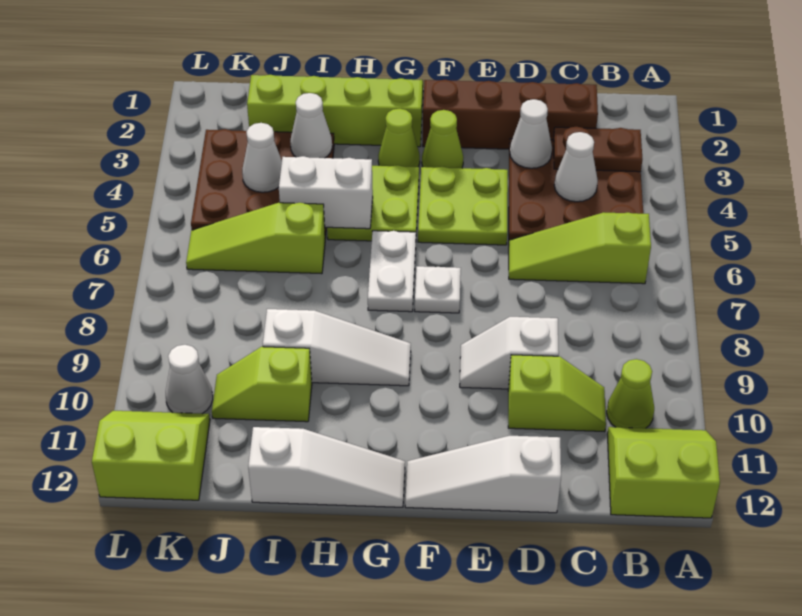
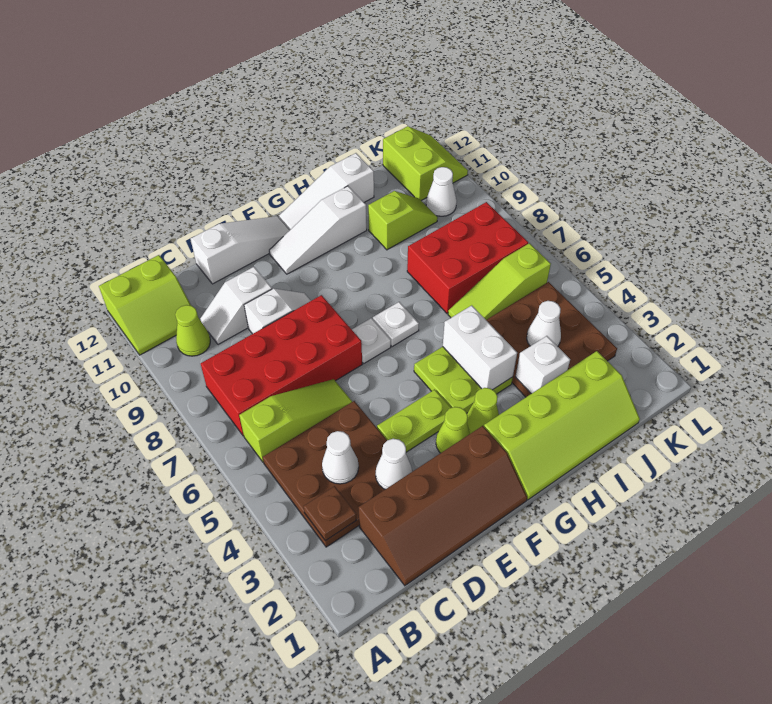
brown plate B3:C3 level 2 -> brown plate B3 level 2
none -> red brick B7:E8 level 1
lime slope C10:D10 level 1 top D -> white slope C10:D10 level 1 top D
lime plate E4:F5 level 1 -> lime plate E4:F4 level 1
white plate G6:G7 level 1 -> white plate G7 level 1
white slope G9:I9 level 1 top I -> white slope F11:H11 level 1 top H
white brick H5:I5 level 2 -> white brick H4:H5 level 2
white cone I3 level 2 -> white brick I3 level 2
lime slope I6:K6 level 1 top I -> lime slope I6:K6 level 1 top K
none -> red brick I7:K8 level 1
lime slope K11:L12 level 1 top 12 -> lime slope K11:L12 level 1 top K

